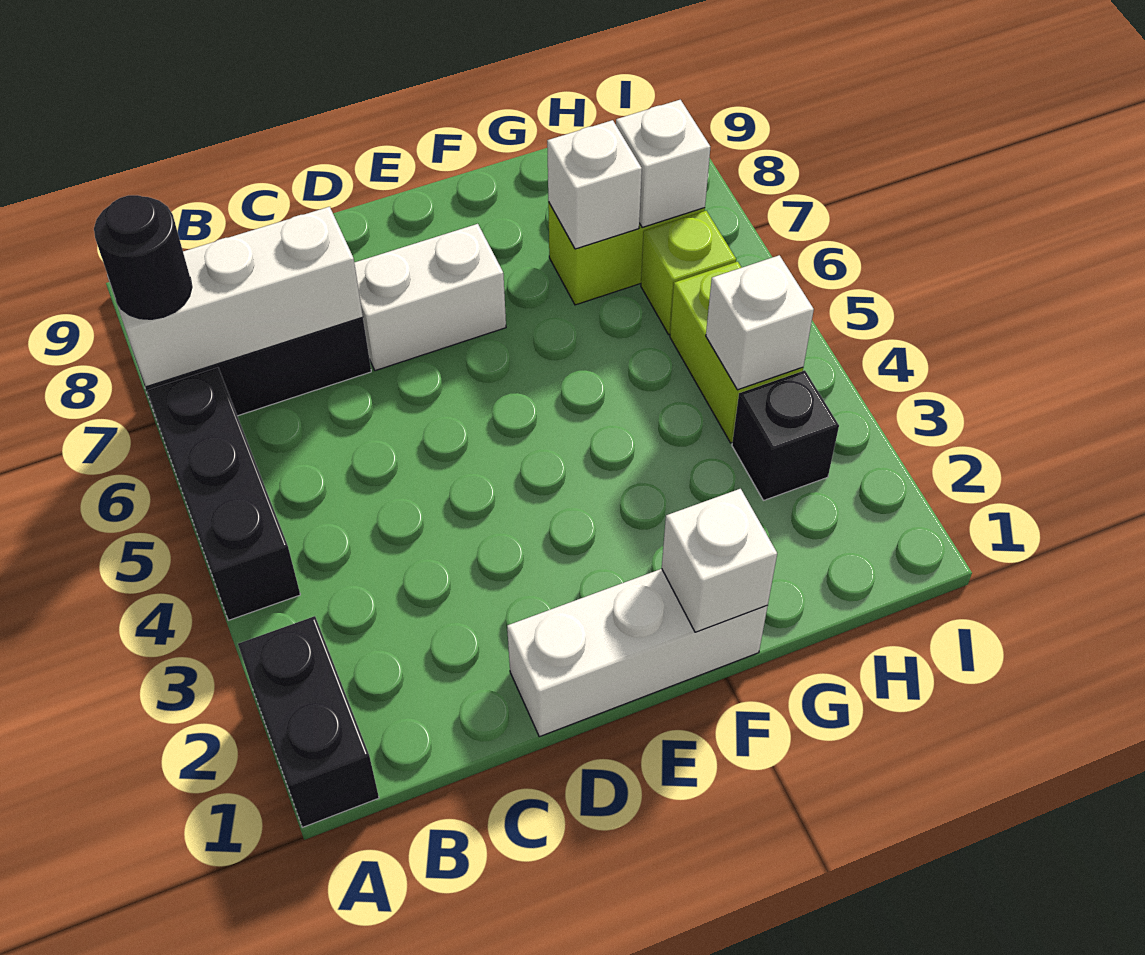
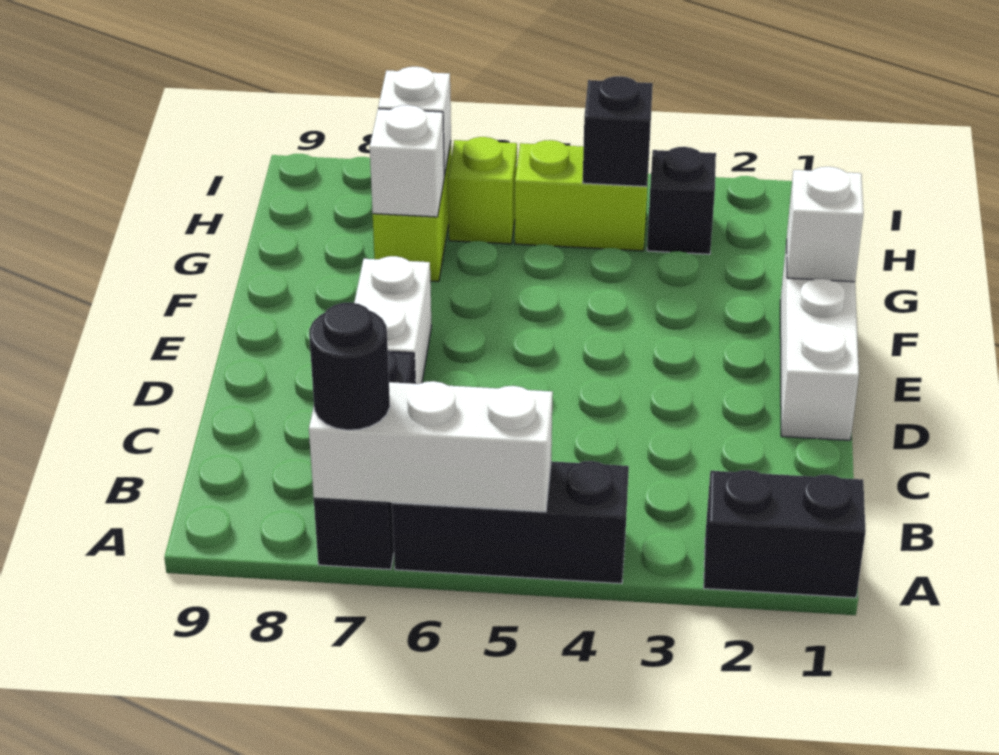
white brick A7:C7 level 2 -> white brick A5:A7 level 2
white brick H4 level 2 -> black brick H4 level 2

